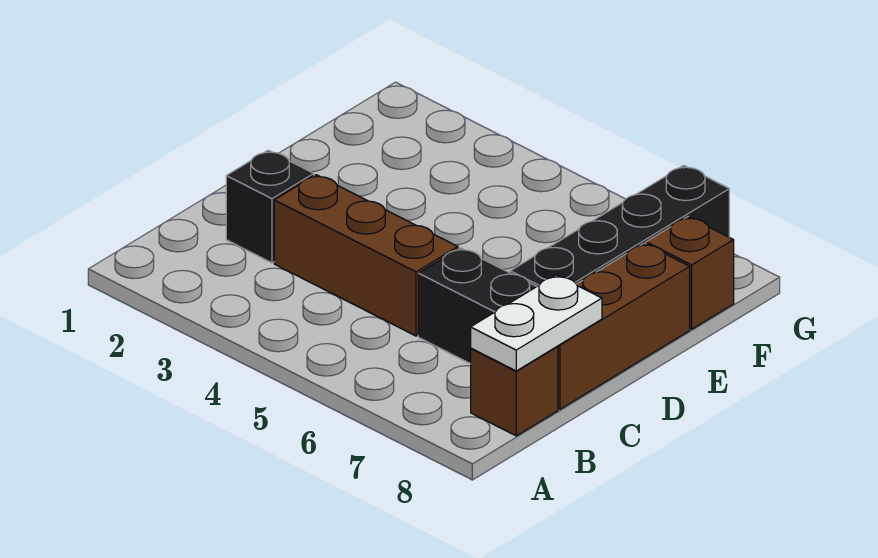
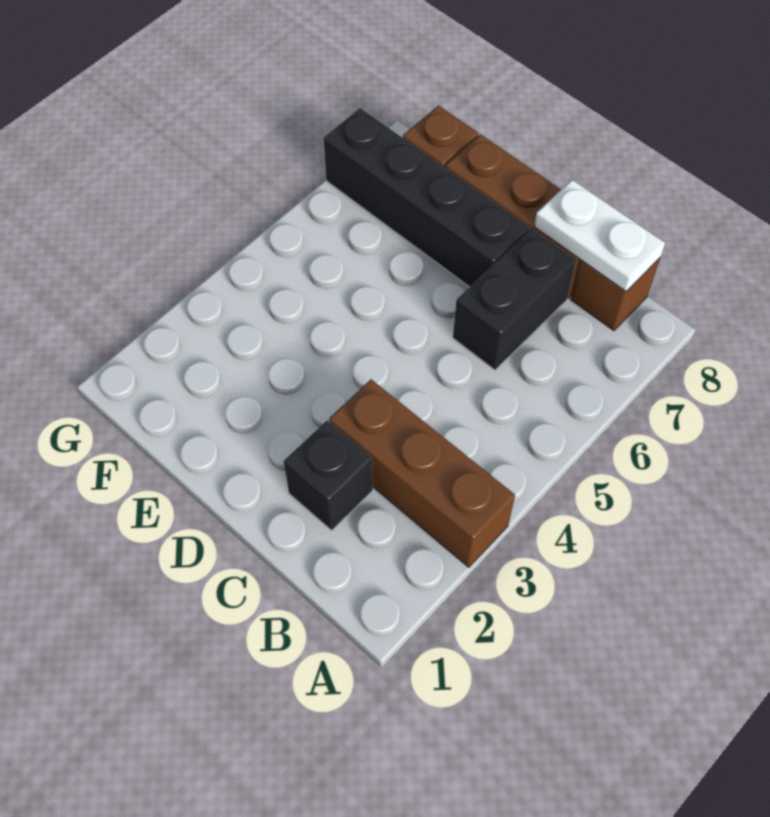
brown brick C3:C5 level 1 -> brown brick A3:C3 level 1

